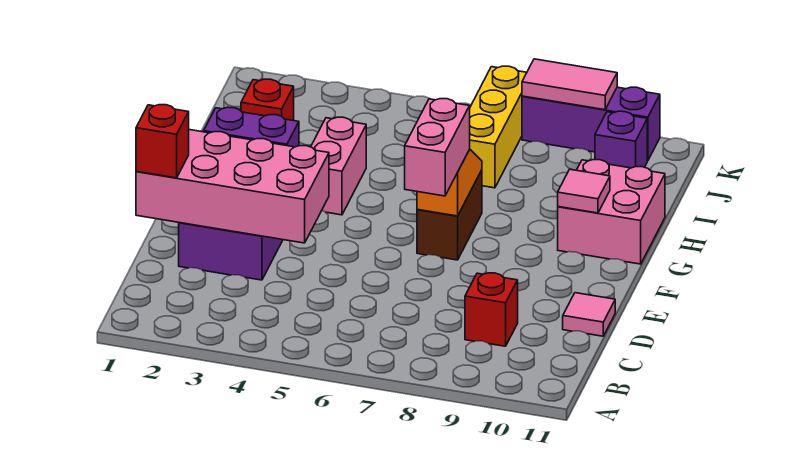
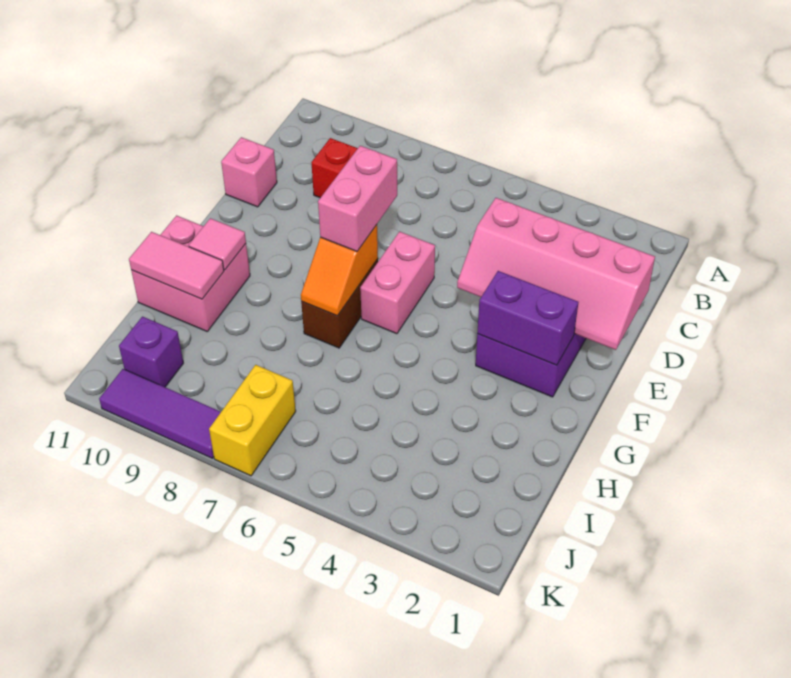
pink brick D1:E4 level 2 -> pink slope D1:E4 level 2 top D
red brick D1 level 3 -> none
pink tile D11 level 1 -> pink brick D11 level 1
pink brick G4:H4 level 1 -> pink brick E6:F6 level 1
red brick I2 level 1 -> none
yellow brick I7:K7 level 1 -> yellow brick J7:K7 level 1
purple brick K8:K10 level 1 -> purple tile K8:K10 level 1
pink tile K8:K9 level 2 -> pink tile H10:H11 level 2

